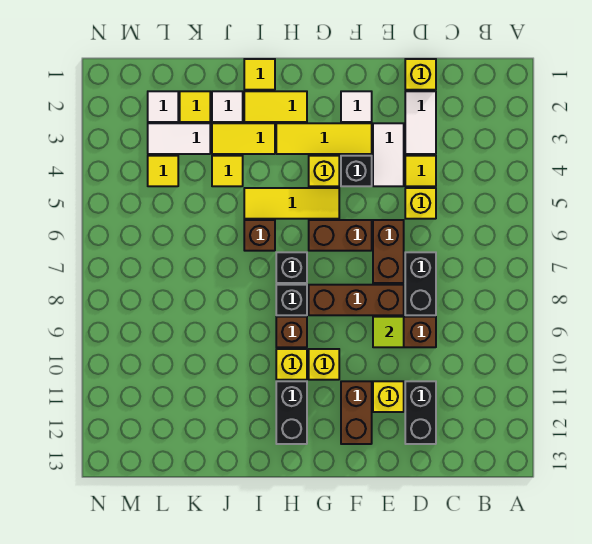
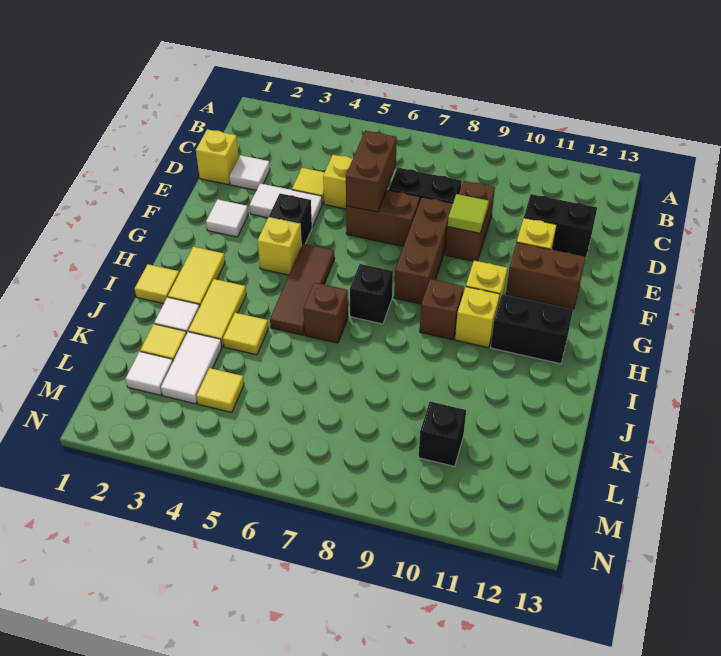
white tile D2:D3 level 1 -> white tile D2 level 1
yellow tile F3:H3 level 1 -> none
brown brick F6:G6 level 1 -> brown brick D6:E6 level 2
yellow tile G5:I5 level 1 -> brown tile G5:I5 level 1
black brick H8 level 1 -> black brick L10 level 1

